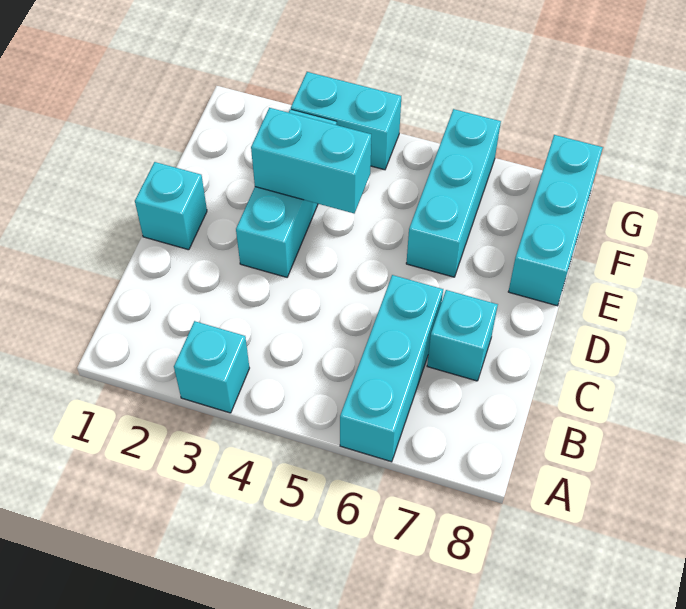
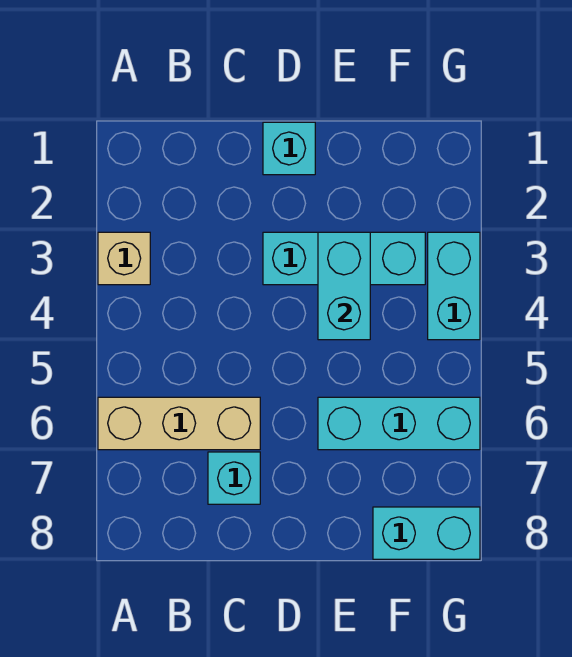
cyan brick A3 level 1 -> tan brick A3 level 1
cyan brick A6:C6 level 1 -> tan brick A6:C6 level 1
cyan brick E8:G8 level 1 -> cyan brick F8:G8 level 1

